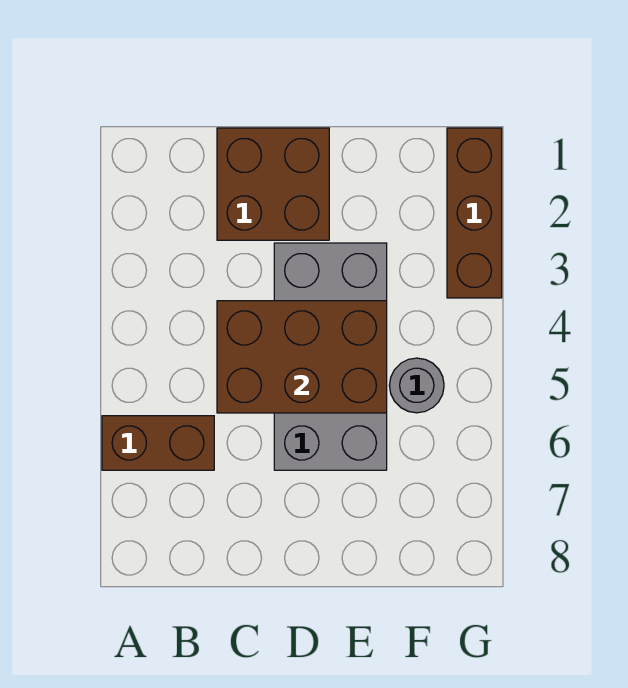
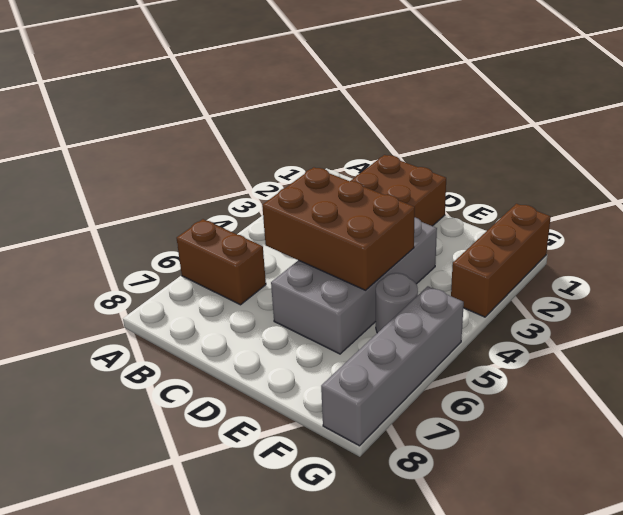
none -> grey brick G5:G8 level 1

